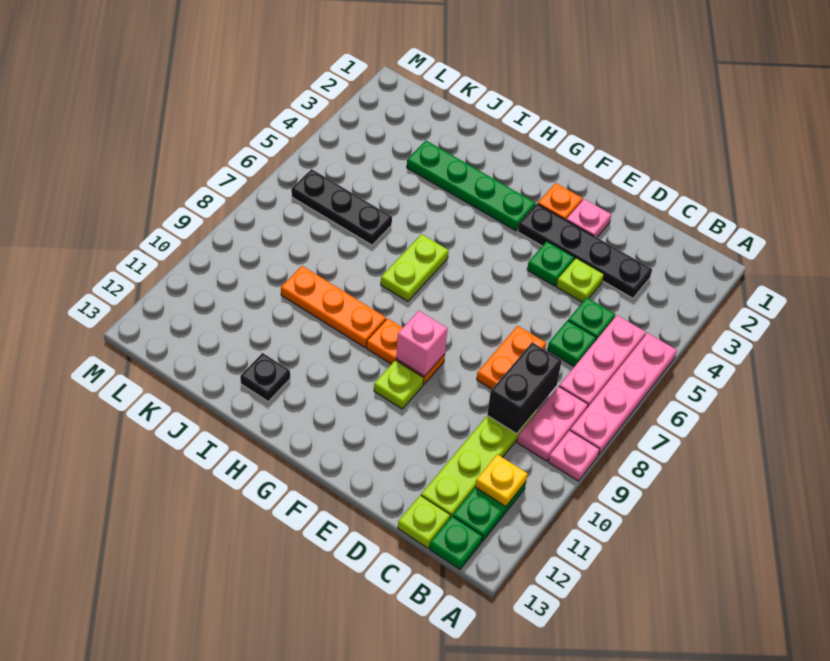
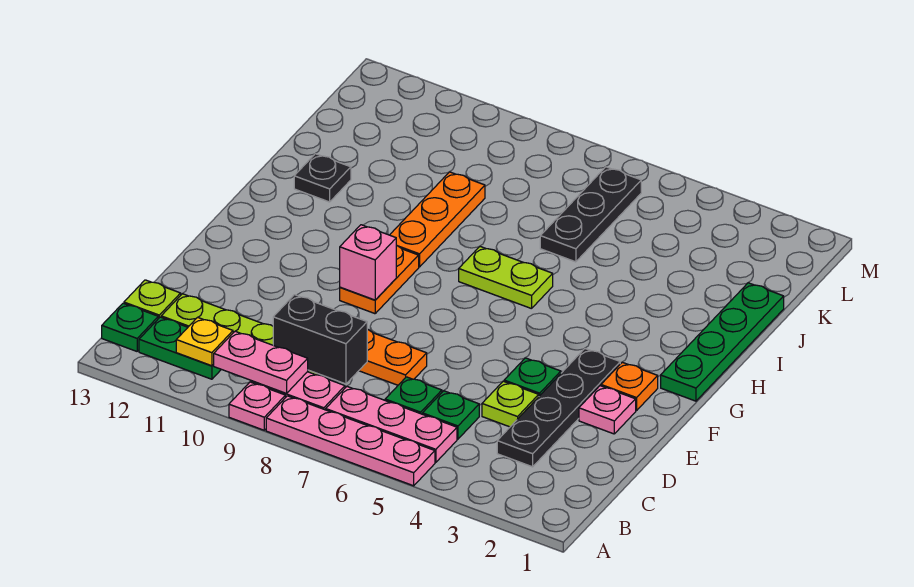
none -> pink plate B9:B10 level 2
lime plate F10 level 1 -> none
green plate G3:J3 level 1 -> green plate G1:J1 level 1

